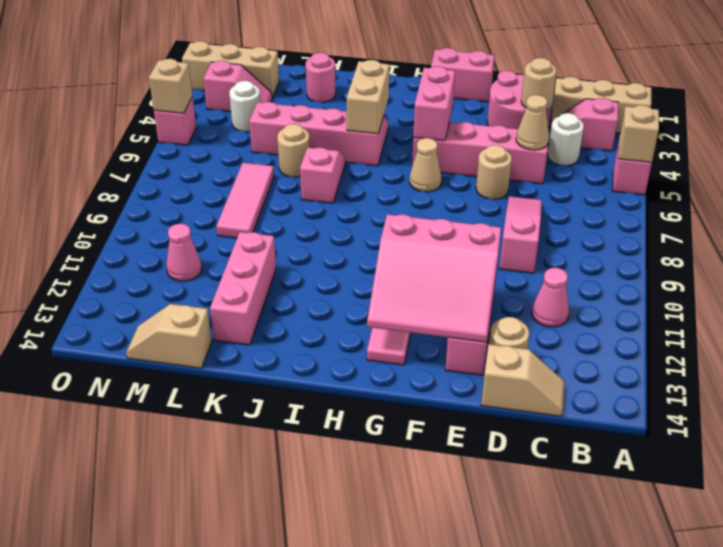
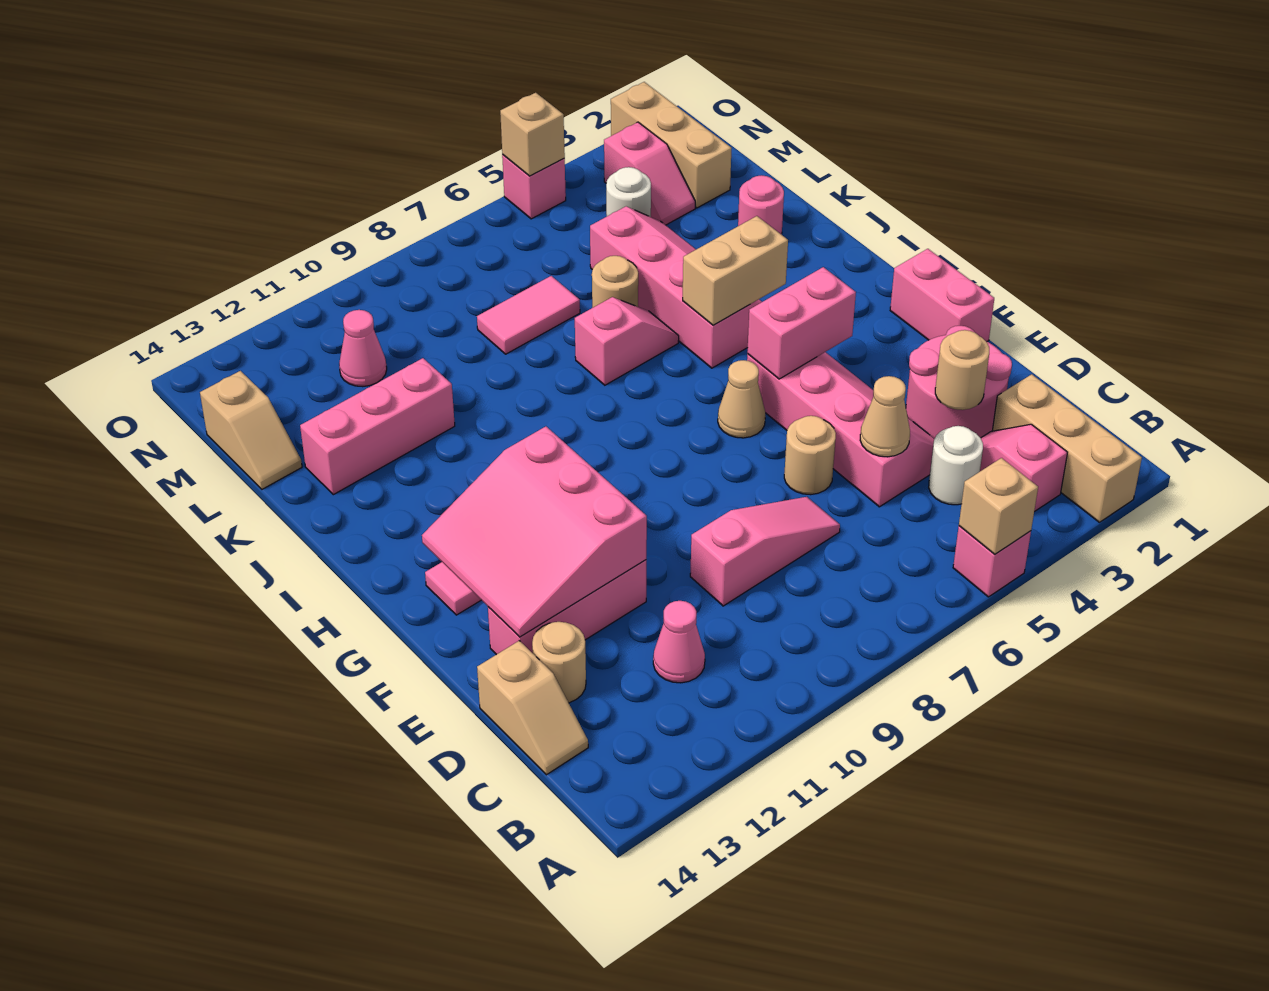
pink tile L7:L9 level 1 -> pink tile L7:L8 level 1
tan slope L14:M14 level 1 top L -> tan slope L14:M14 level 1 top M

